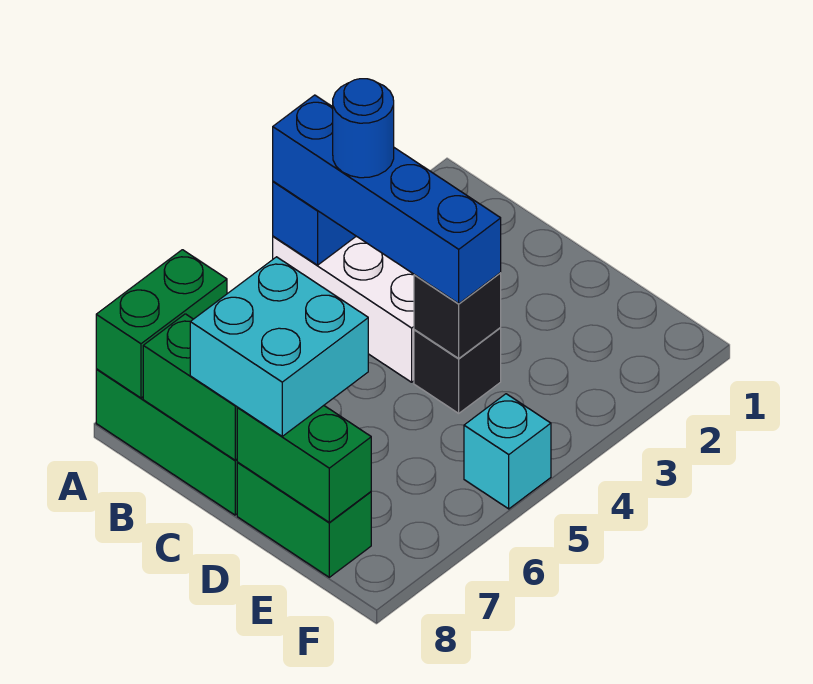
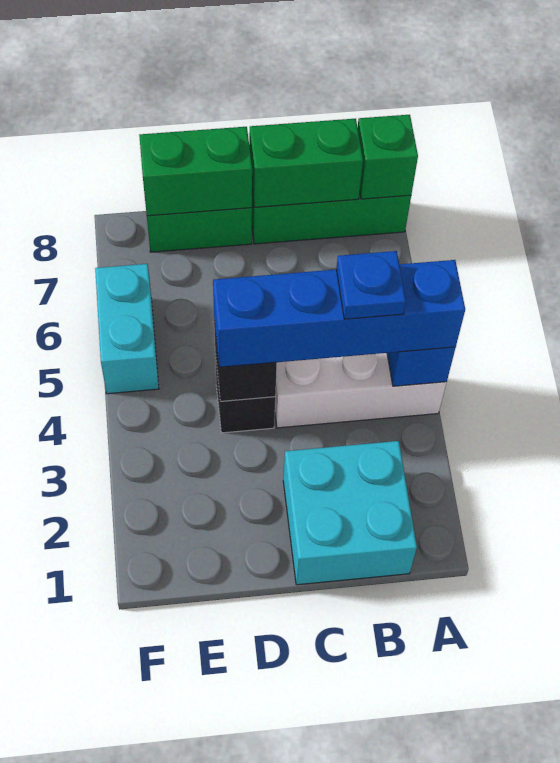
green brick A7:A8 level 2 -> green brick A8 level 2
blue round brick B4 level 4 -> blue plate B4 level 4
cyan brick C7:D8 level 3 -> cyan brick B1:C2 level 1
cyan brick F5 level 1 -> cyan brick F5:F6 level 1

